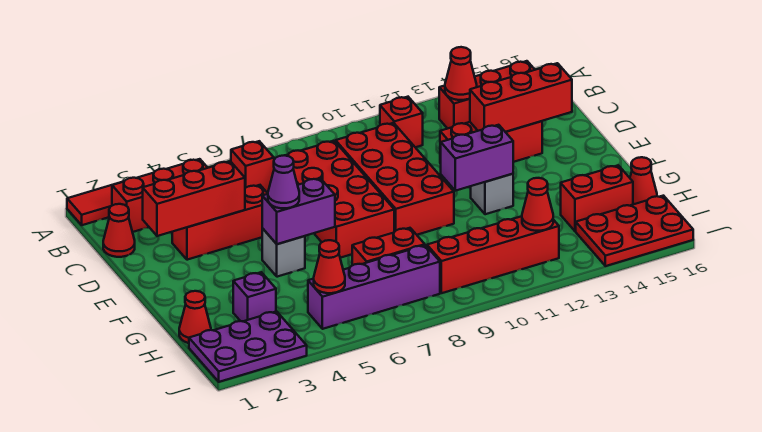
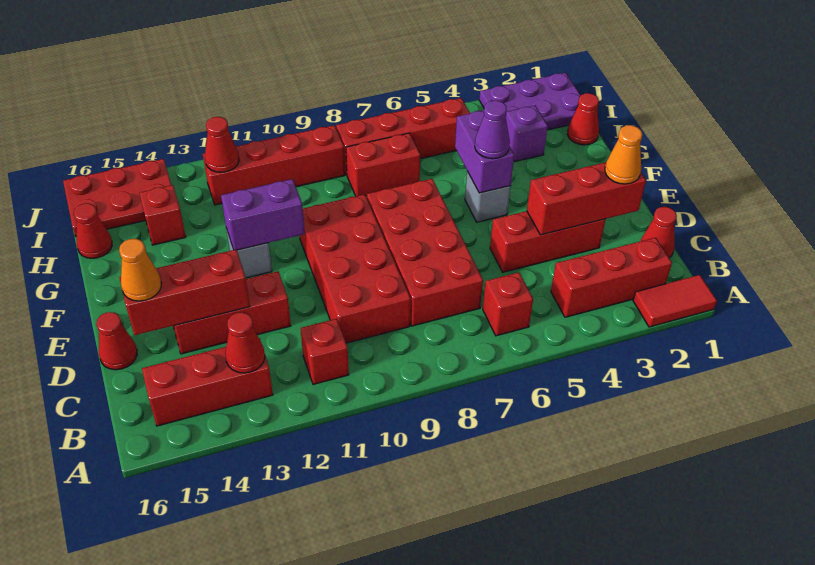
none -> orange cone D2 level 3
none -> orange cone D15 level 3
purple brick F5:F6 level 2 -> purple brick F5:G5 level 2
red brick H14:H15 level 1 -> red brick H14 level 1
purple brick I5:I8 level 1 -> red brick I5:I8 level 1
red cone I5 level 2 -> red cone D16 level 1

